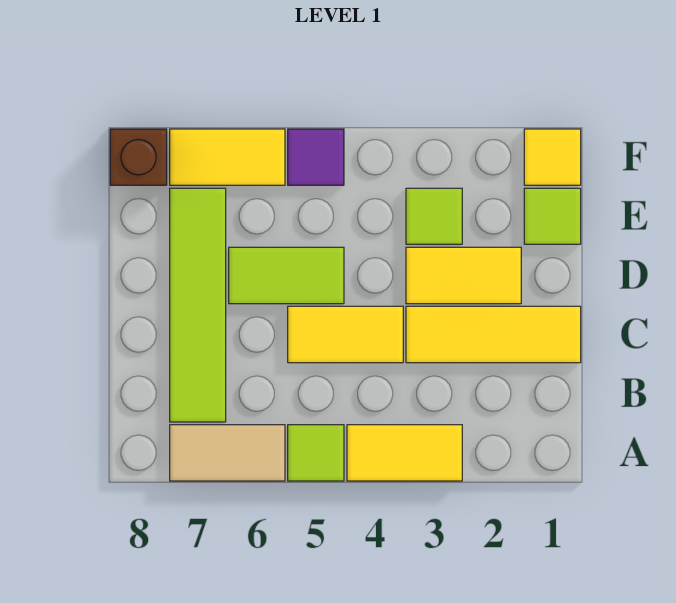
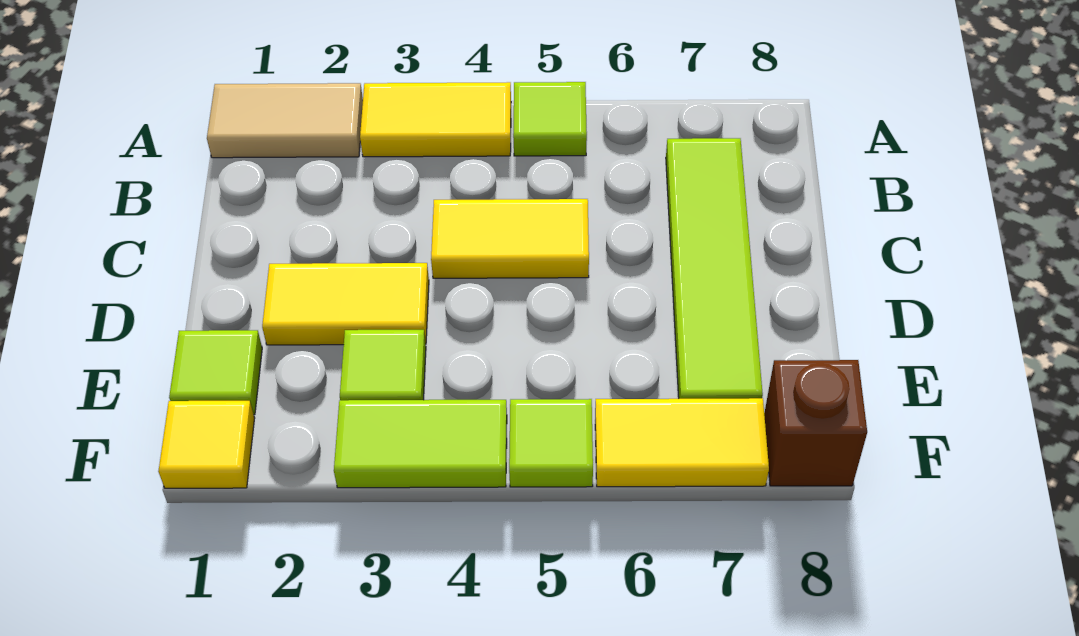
tan tile A6:A7 level 1 -> tan tile A1:A2 level 1
yellow tile C1:C3 level 1 -> none
lime tile D5:D6 level 1 -> lime tile F3:F4 level 1
purple tile F5 level 1 -> lime tile F5 level 1

